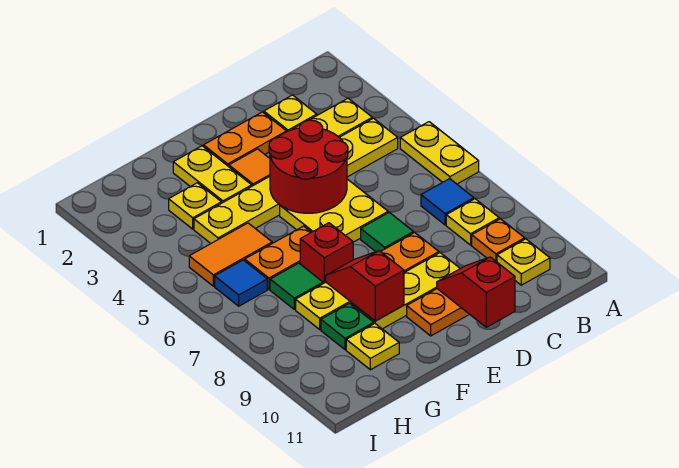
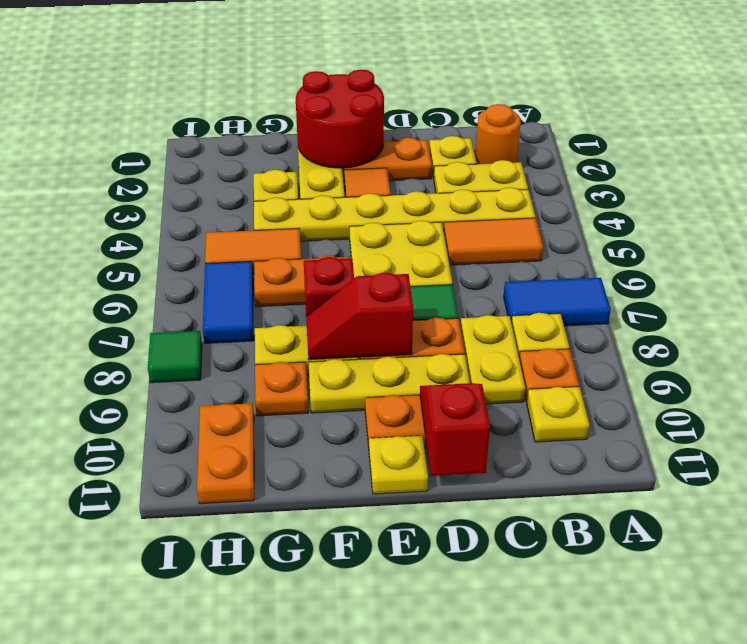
yellow plate A5:A6 level 1 -> yellow plate C8:C9 level 1
none -> orange round brick B2 level 1
none -> orange tile B5:C5 level 1
blue tile B7 level 1 -> blue tile A7:B7 level 1
red round brick D4:E5 level 2 -> red round brick E1:F2 level 2
red slope F8:F9 level 2 top 9 -> red slope E8:F8 level 2 top E
green tile G7 level 1 -> green tile I8 level 1
green plate G9 level 1 -> orange plate G9 level 1
yellow plate G10 level 1 -> yellow plate E11 level 1
blue tile H6 level 1 -> blue tile H6:H7 level 1
none -> orange plate H10:H11 level 1

